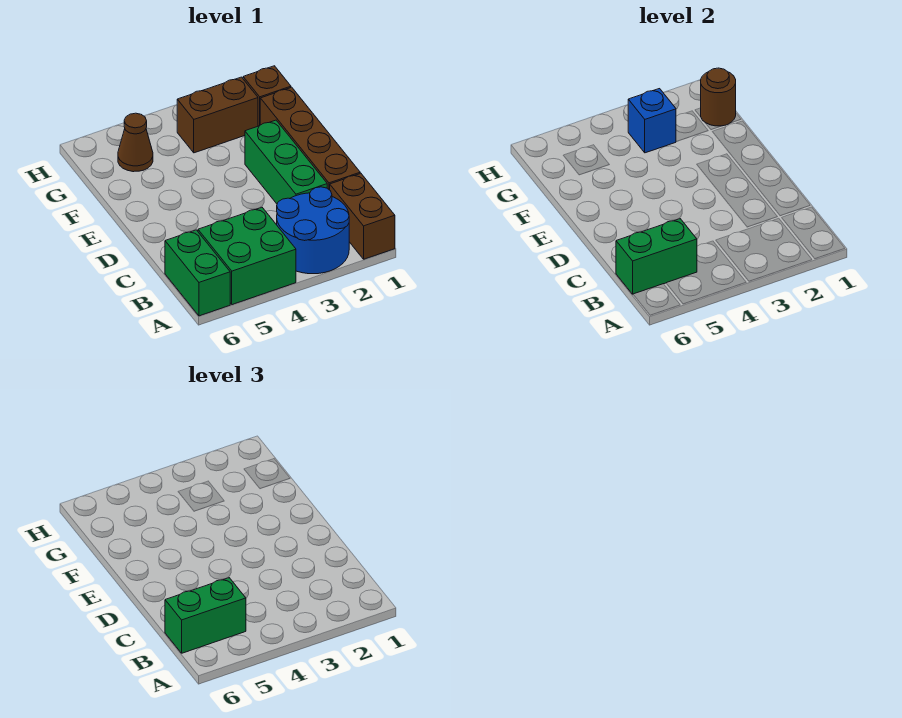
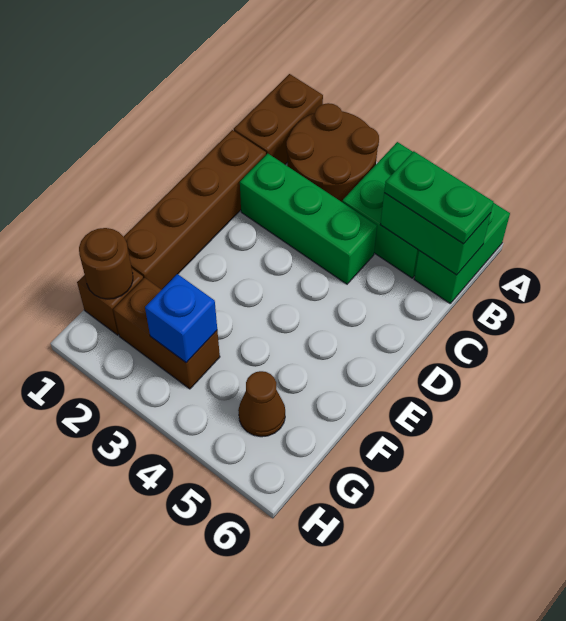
blue round brick A2:B3 level 1 -> brown round brick A2:B3 level 1
green brick B5:B6 level 3 -> green plate B5:B6 level 3
green brick C2:E2 level 1 -> green brick C2:C4 level 1

